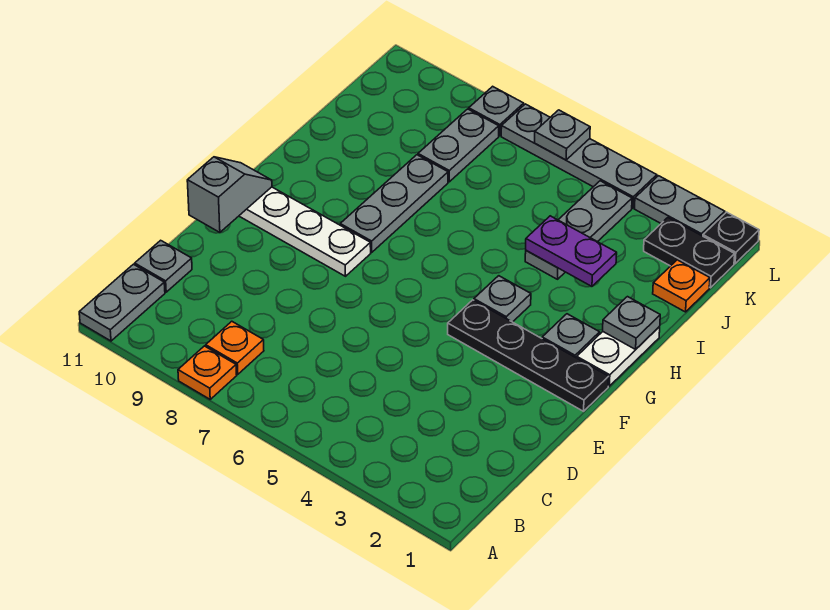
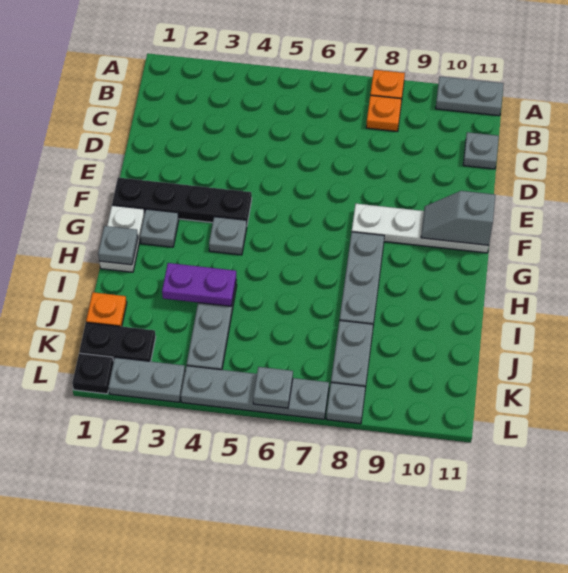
grey plate A11:B11 level 1 -> grey plate A10:A11 level 1
grey slope E11:F11 level 2 top E -> grey slope F10:F11 level 2 top 11

